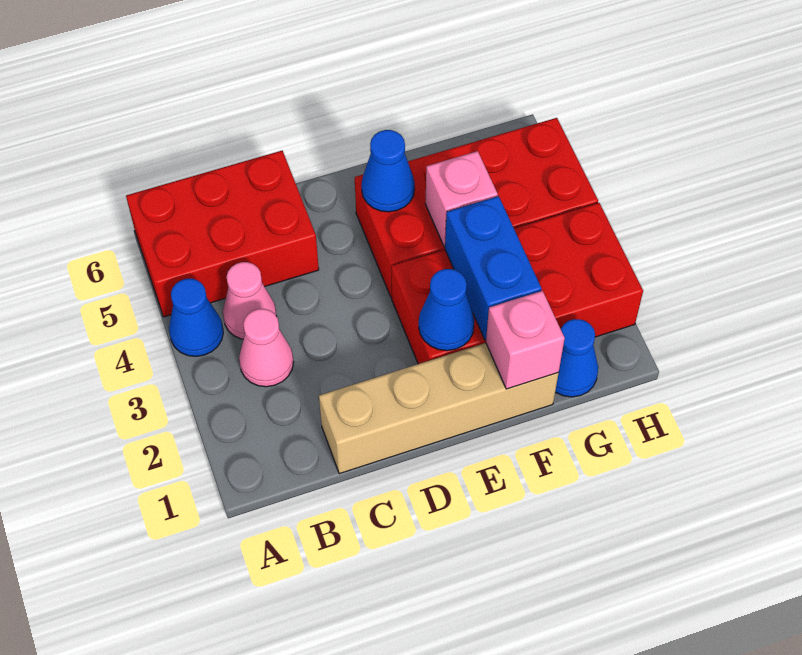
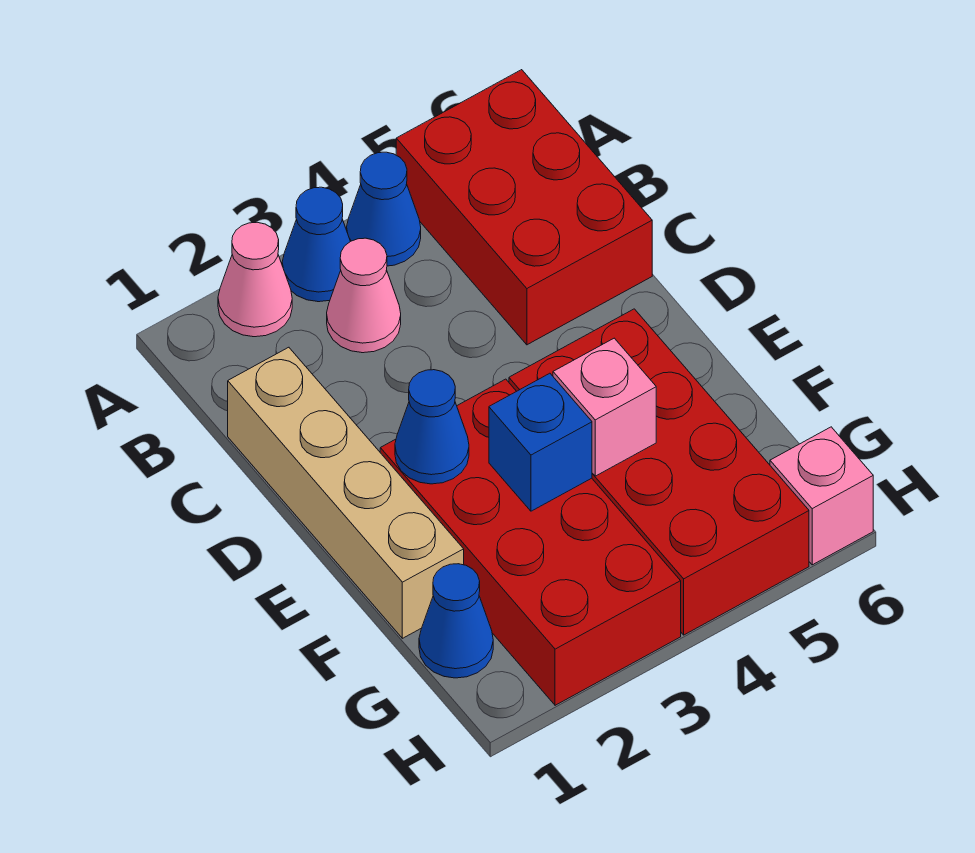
pink cone B4 level 1 -> pink cone A2 level 1
blue cone E5 level 2 -> blue cone A3 level 1
pink brick F1 level 2 -> pink brick H6 level 1
blue brick F2:F3 level 2 -> blue brick F3 level 2

